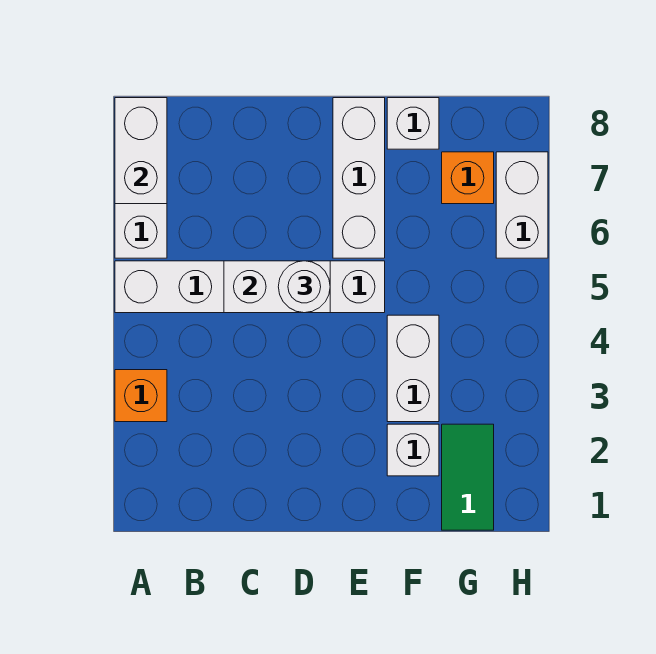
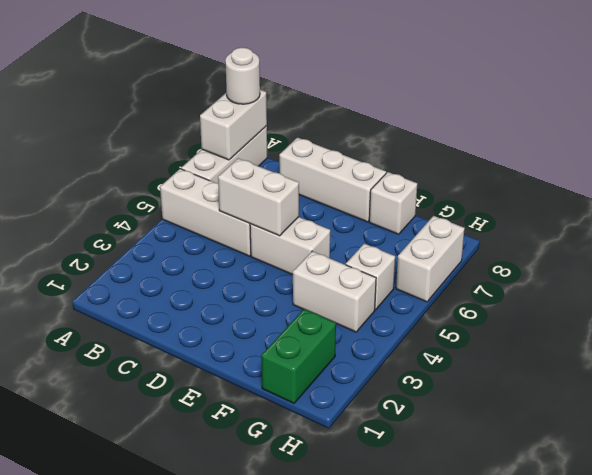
orange brick A3 level 1 -> none
white round brick D5 level 3 -> white round brick A8 level 3
white brick E6:E8 level 1 -> white brick C8:E8 level 1
white brick F2 level 1 -> white brick G5 level 1
white brick F3:F4 level 1 -> white brick F4:G4 level 1
green tile G1:G2 level 1 -> green brick G1:G2 level 1
orange brick G7 level 1 -> none

